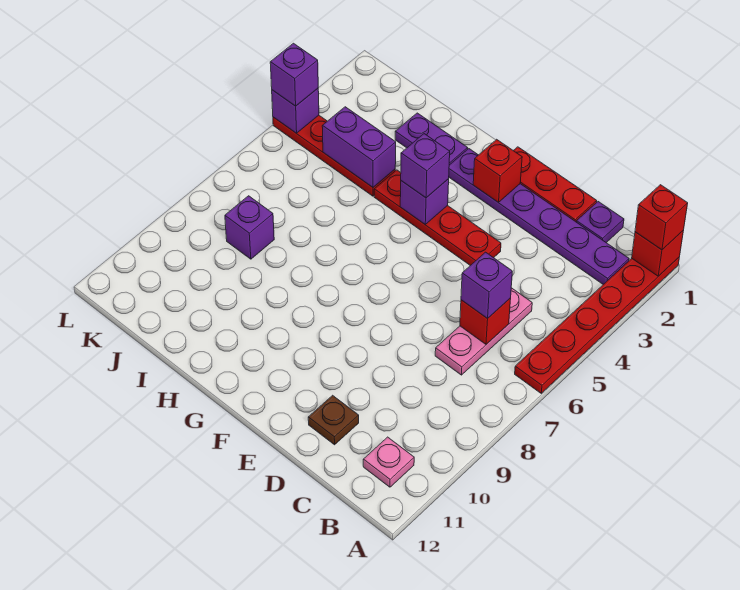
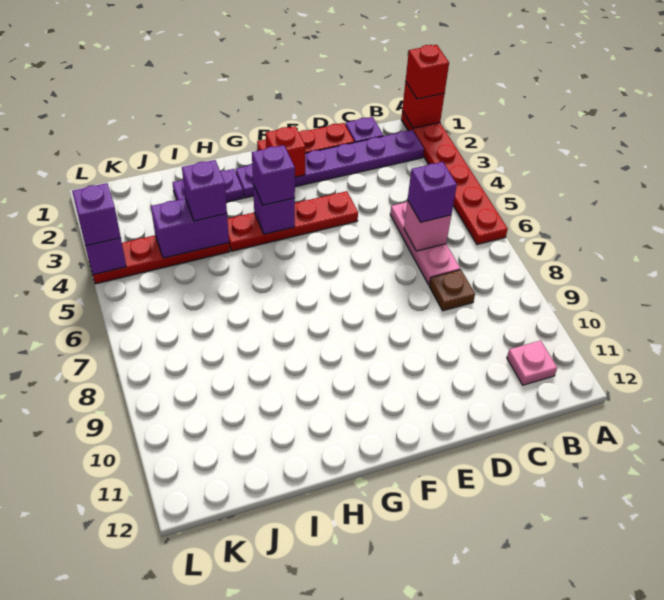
red brick C6 level 2 -> pink brick C6 level 2
brown plate D11 level 1 -> brown plate C8 level 1
purple brick J8 level 1 -> purple brick I4 level 3

